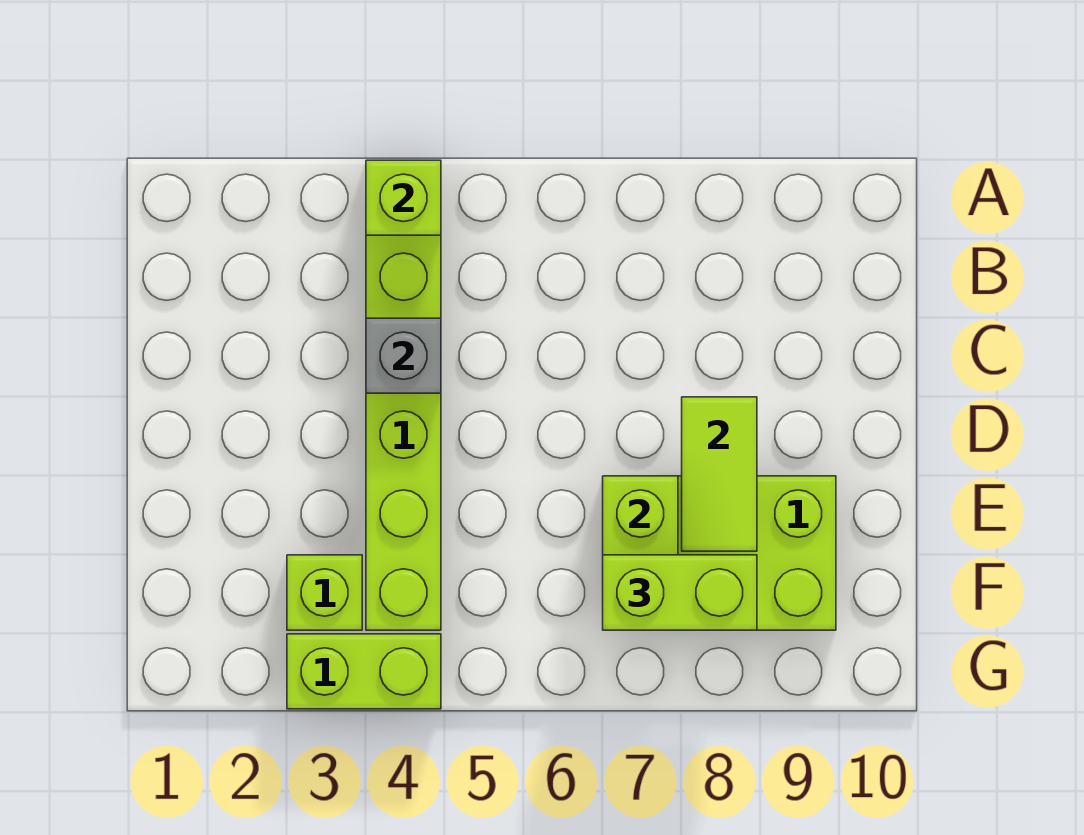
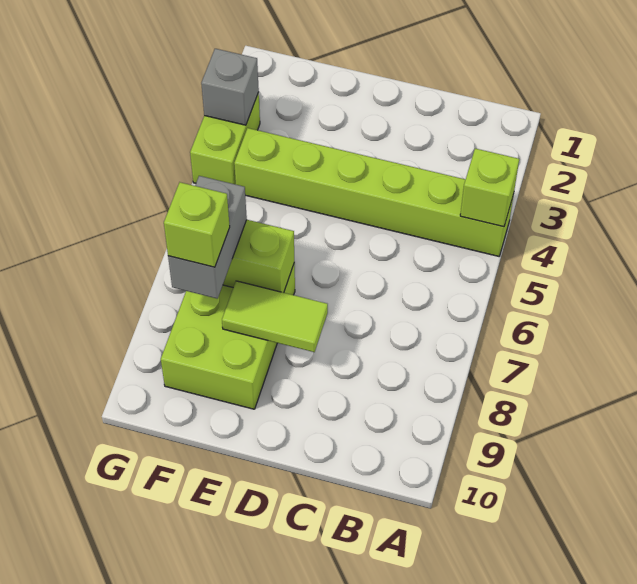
grey brick C4 level 2 -> grey brick G3 level 2
lime brick F3 level 1 -> lime brick F8 level 4
lime brick F7:F8 level 3 -> grey brick F7:F8 level 3

